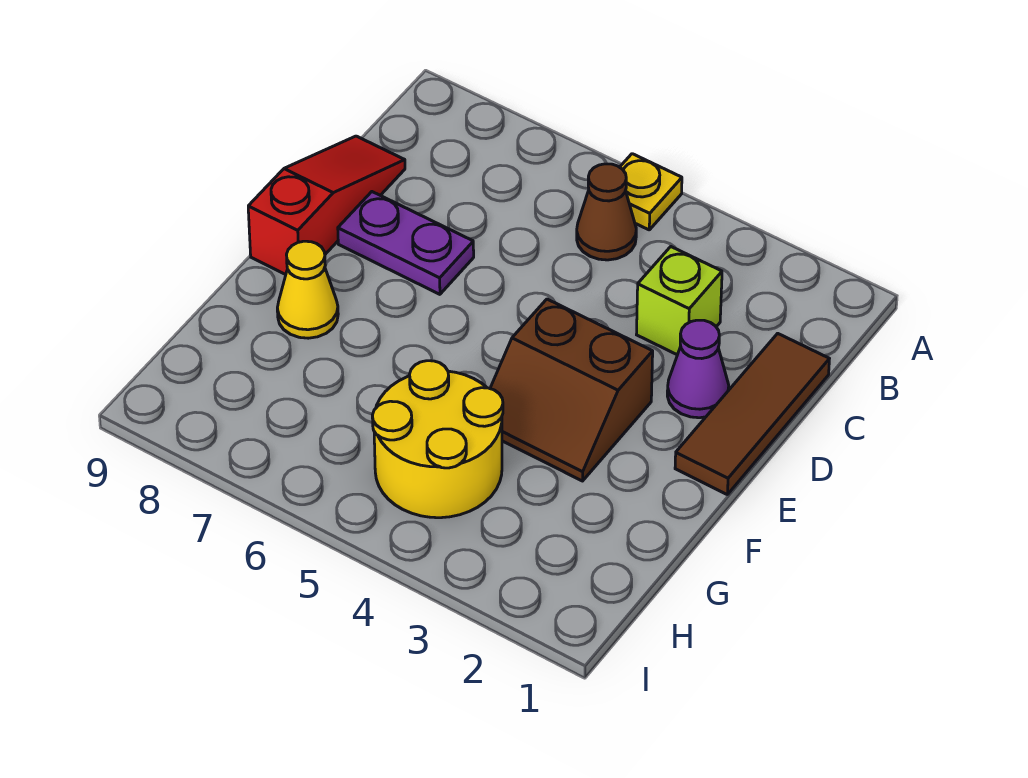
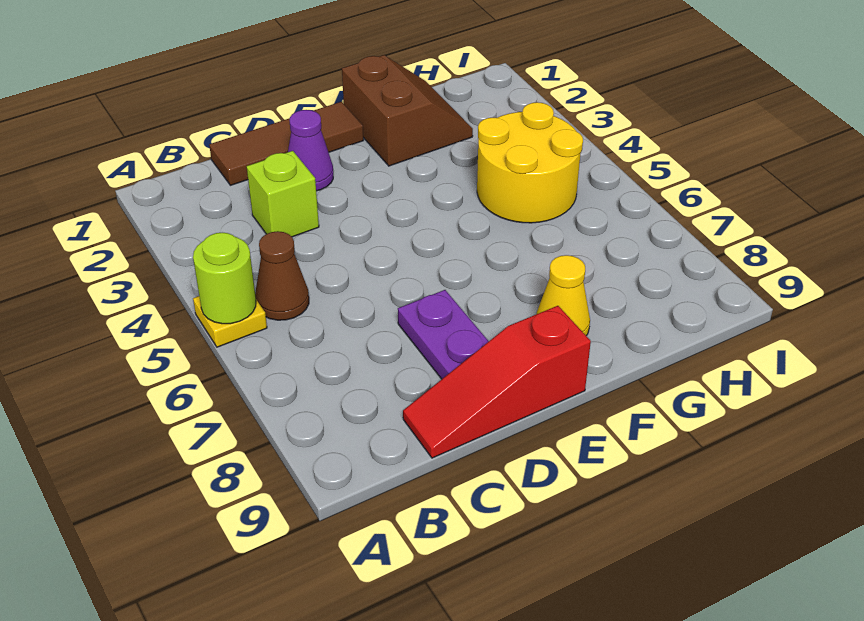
none -> lime round brick A5 level 2
brown slope E3:F4 level 1 top E -> brown slope F1:G2 level 1 top F

